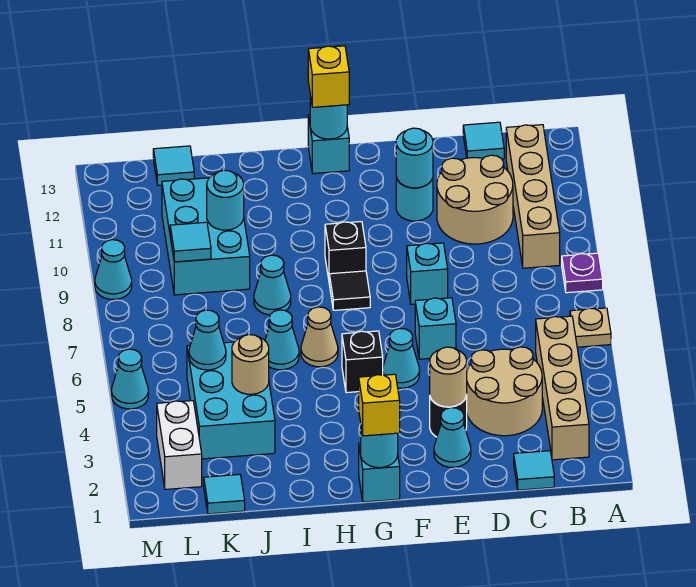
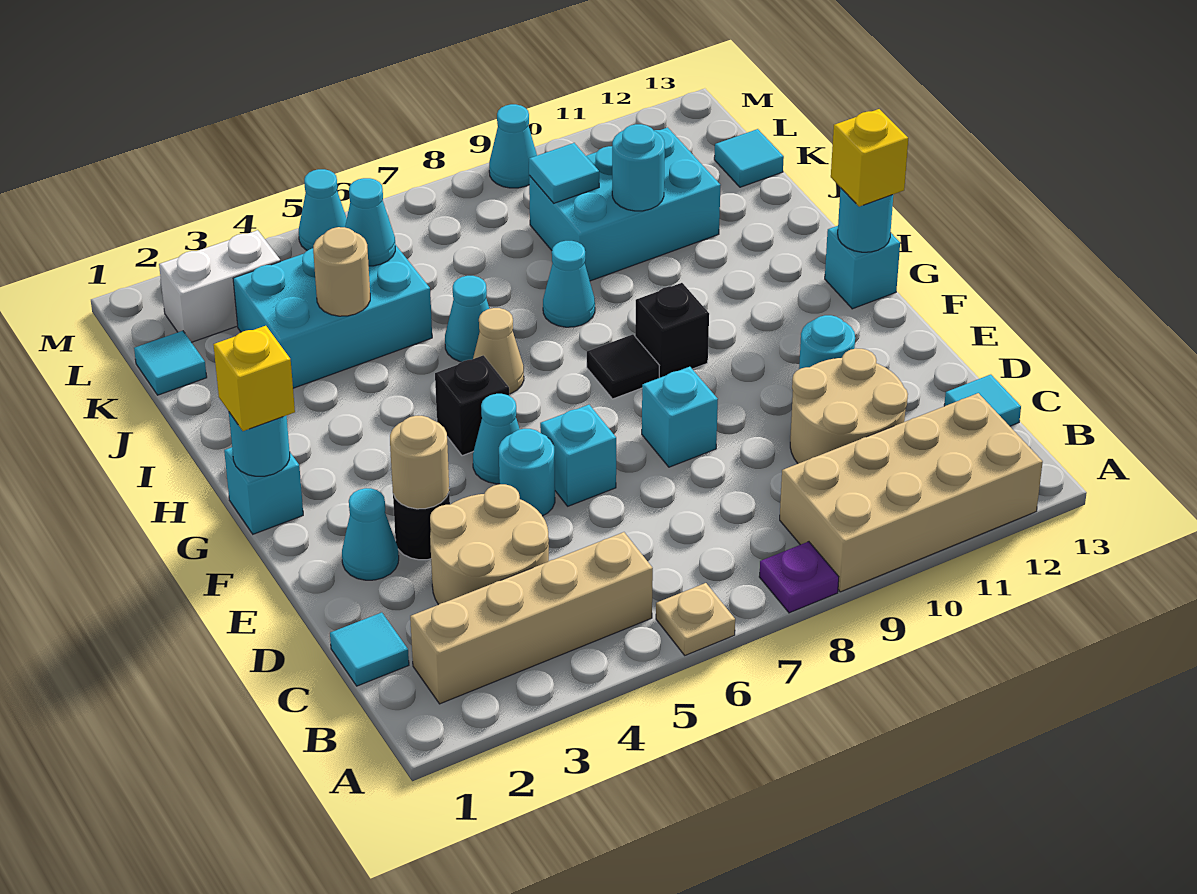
tan brick B9:B12 level 1 -> tan brick A9:B12 level 1
cyan round brick E11 level 2 -> cyan round brick E5 level 1

